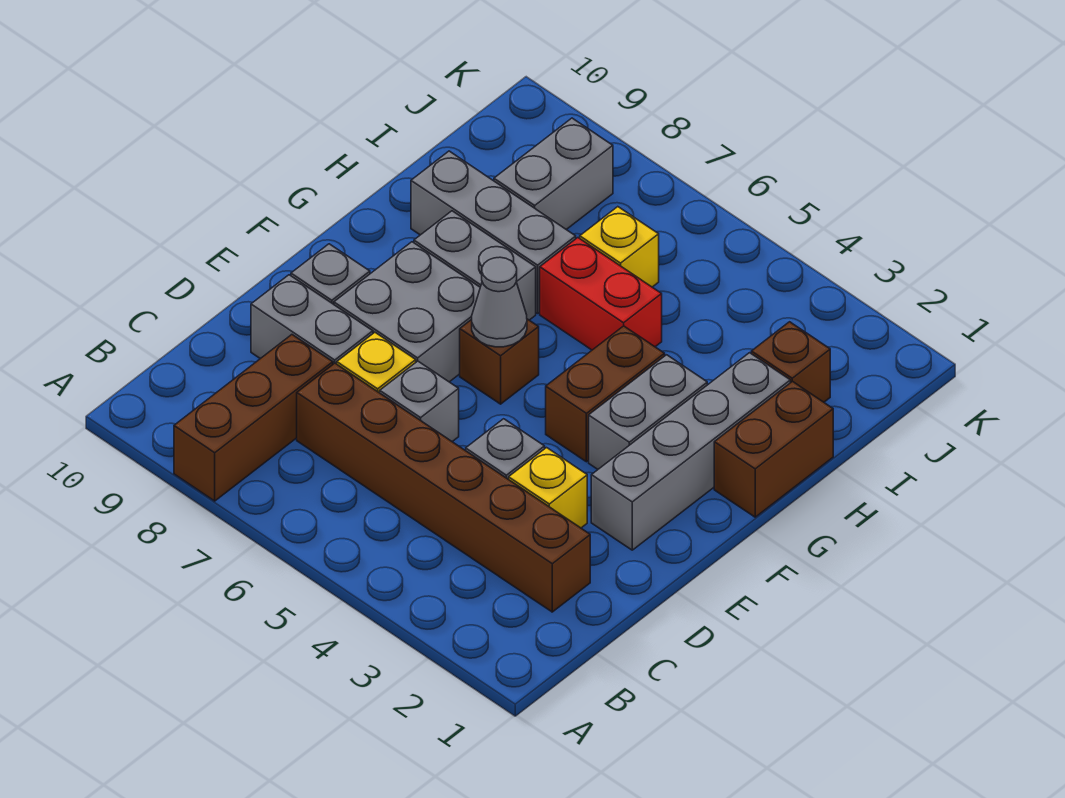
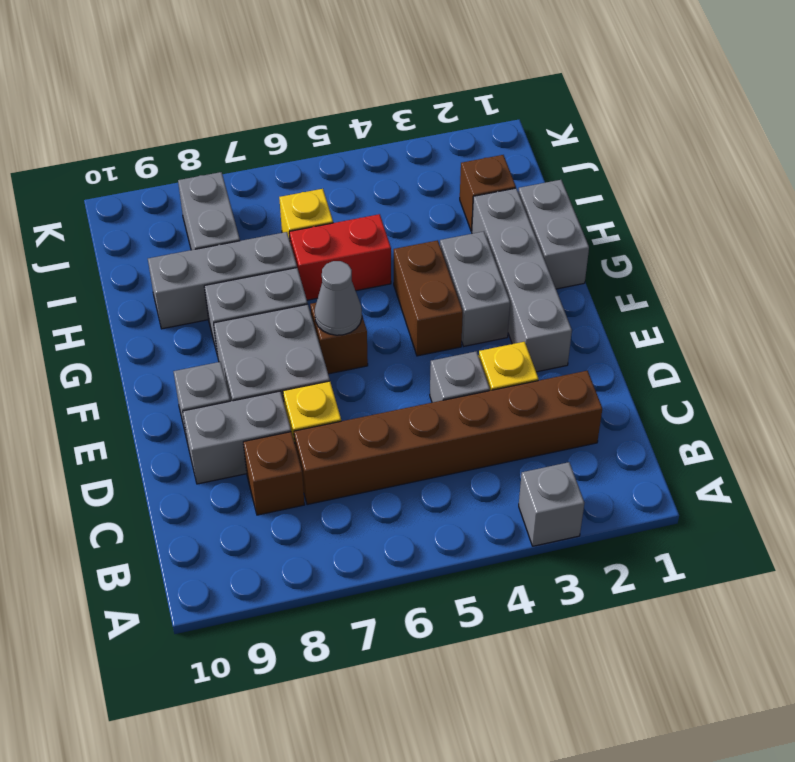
brown brick A8:C8 level 1 -> brown brick C8 level 1
grey brick D6 level 1 -> grey brick A3 level 1
brown brick G1:H1 level 1 -> grey brick G1:H1 level 1

